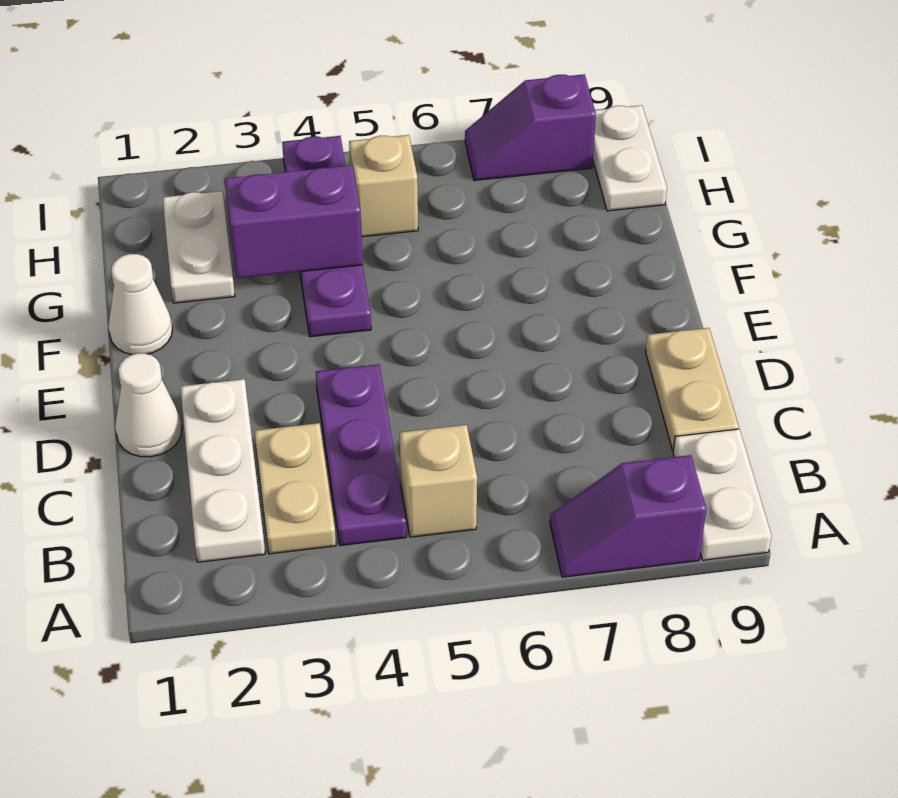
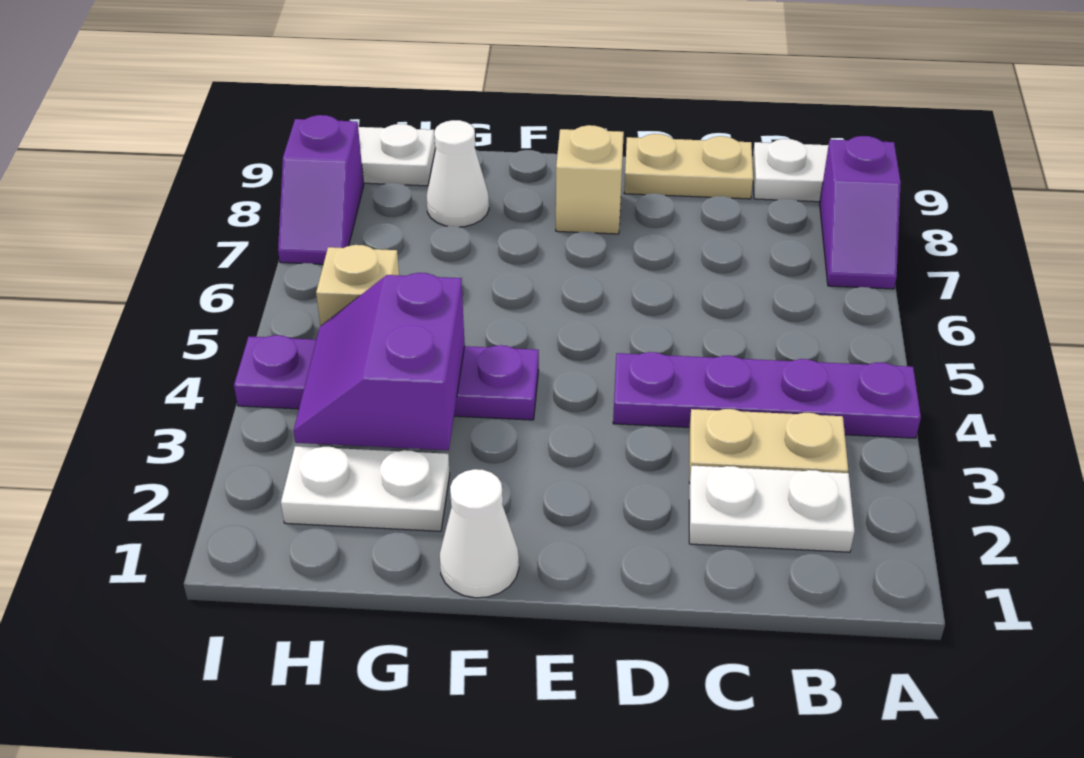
white plate B2:D2 level 1 -> white plate B2:C2 level 1
purple plate B4:D4 level 1 -> purple plate A4:D4 level 1
tan brick B5 level 1 -> tan brick E8 level 1
white cone D1 level 1 -> white cone G8 level 1

